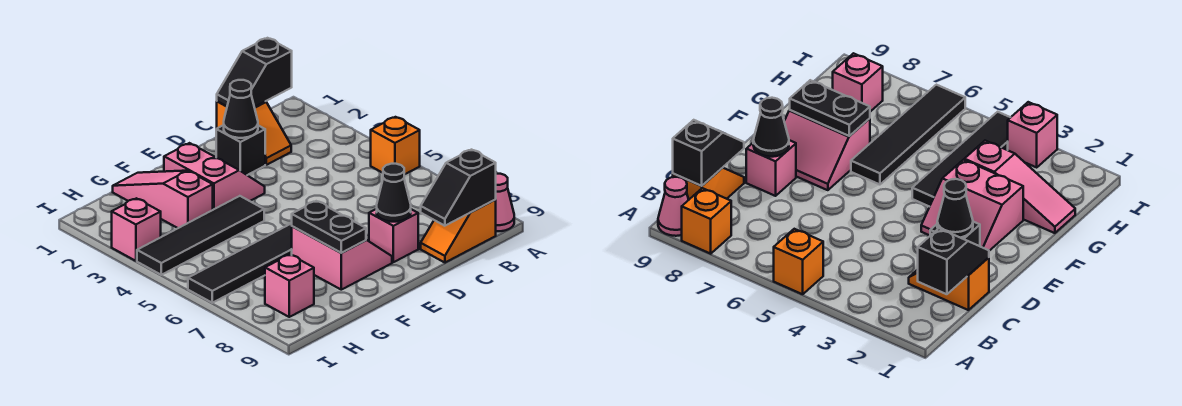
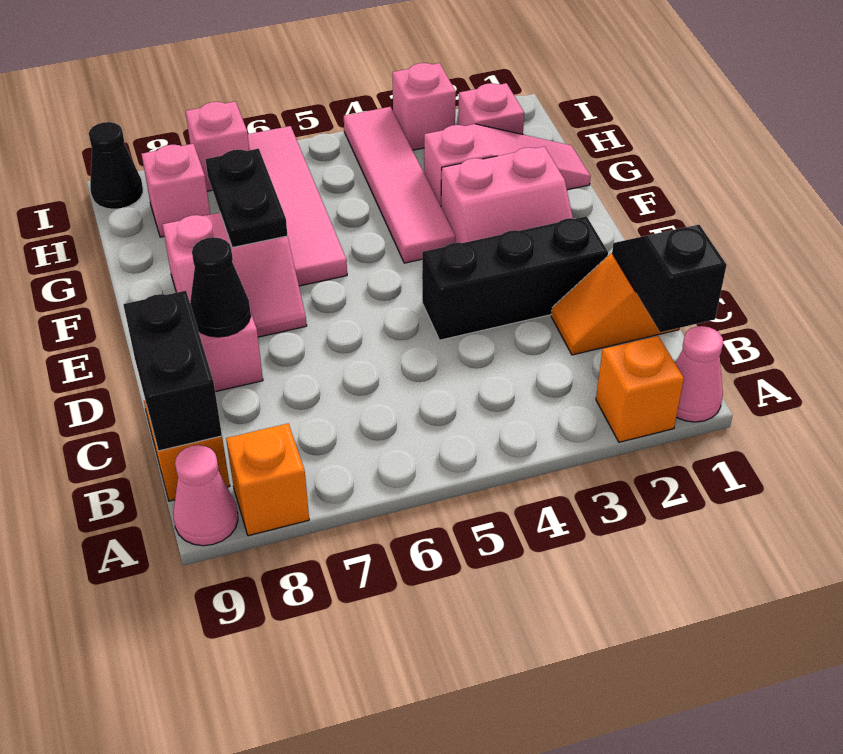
none -> pink cone A1 level 1
orange brick A5 level 1 -> orange brick A2 level 1
black slope B9:C9 level 2 top B -> black brick B9:C9 level 2
black brick D2 level 1 -> black brick D2:D4 level 1
black cone D2 level 2 -> black cone I9 level 1
black tile F4:I4 level 1 -> pink tile F4:I4 level 1
black tile F6:I6 level 1 -> pink tile F6:I6 level 1
black plate F7:F8 level 2 -> black plate F7:G7 level 2
none -> pink brick H2 level 1
none -> pink brick I7 level 1

